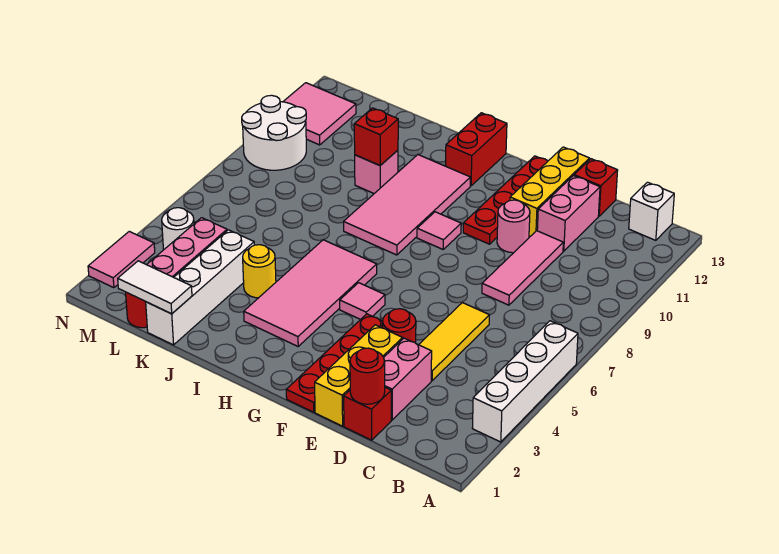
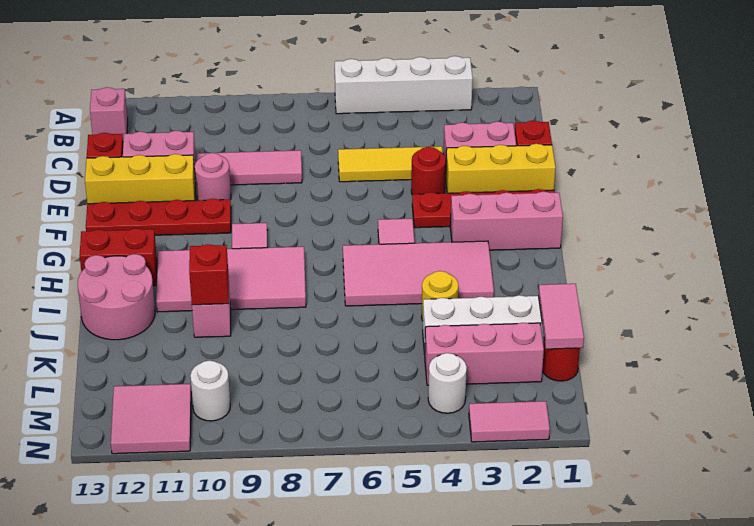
white brick B13 level 1 -> pink brick B13 level 1
red round brick D1 level 2 -> none
none -> pink brick G1:G3 level 1
none -> pink round brick I12:J13 level 1
white tile K1:L1 level 2 -> pink tile K1:L1 level 2
white round brick M9:N10 level 1 -> white round brick M10 level 1

